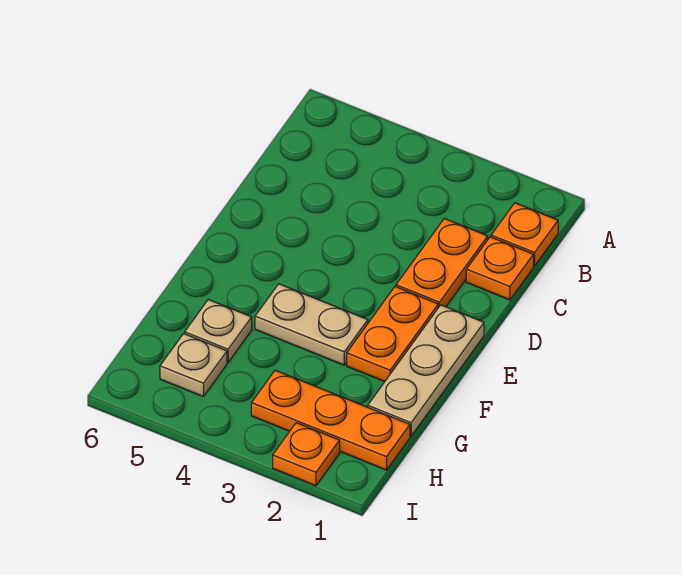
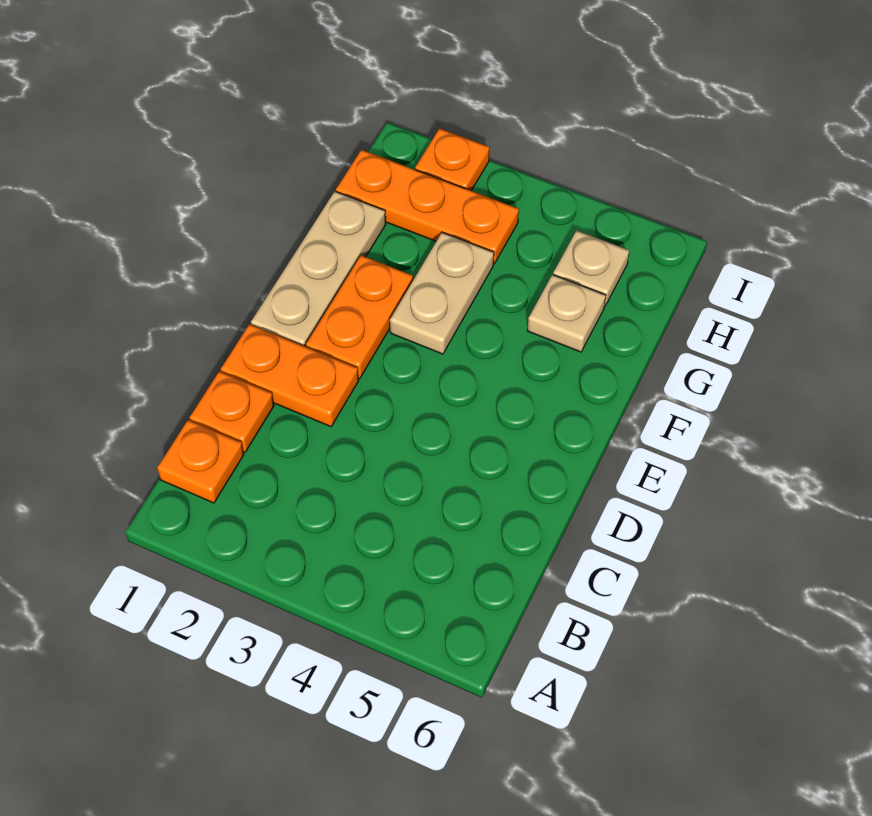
orange plate C2:D2 level 1 -> orange plate D1:D2 level 1
tan plate F3:F4 level 1 -> tan plate F3:G3 level 1

